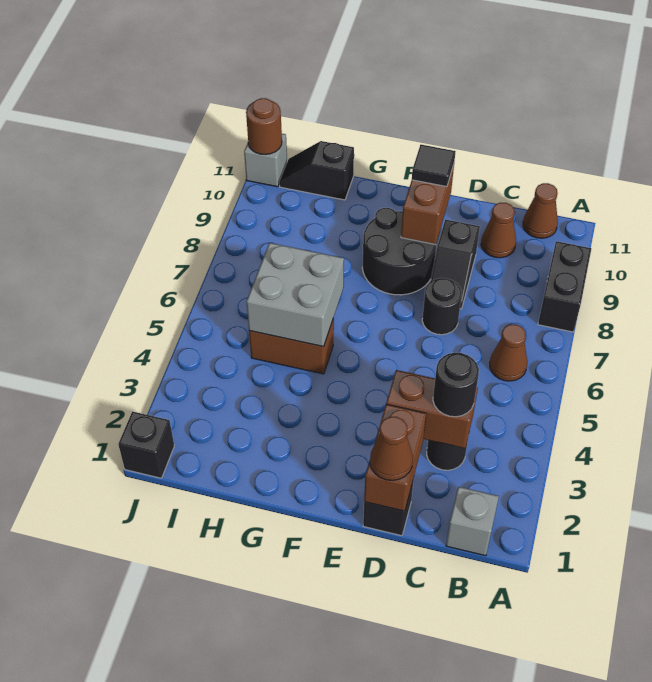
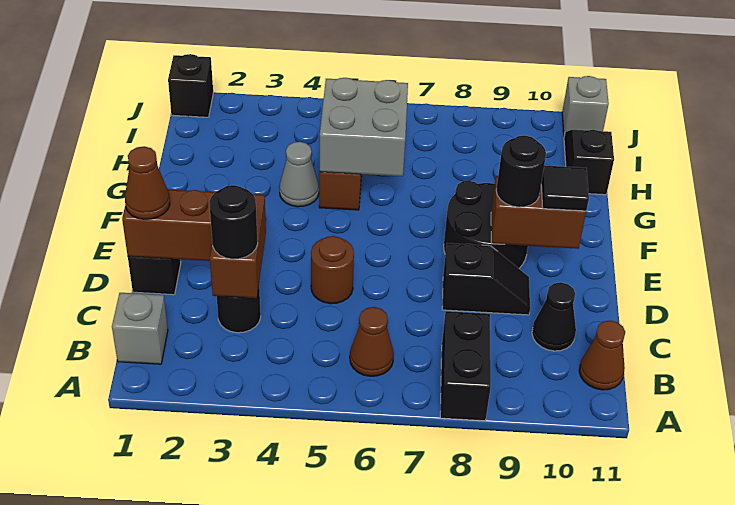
black brick A8:A9 level 1 -> black brick A8:B8 level 1
brown cone C10 level 1 -> black cone C10 level 1
black round brick D7 level 1 -> black round brick E9 level 3
black slope D8:D9 level 1 top 9 -> black slope D8:D9 level 1 top 8
none -> grey cone G4 level 1
brown round brick J11 level 2 -> brown round brick D5 level 1

